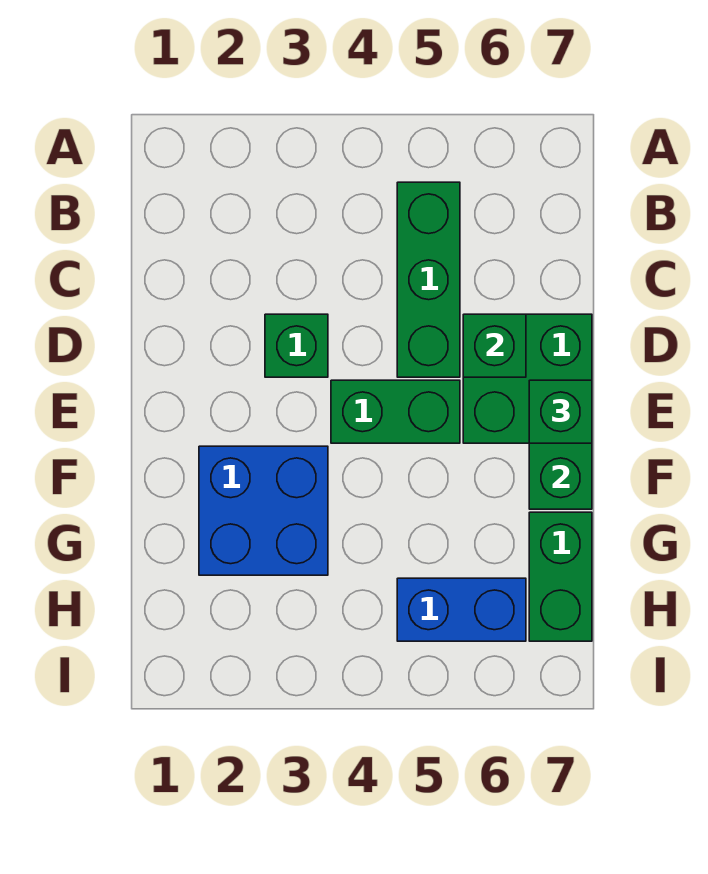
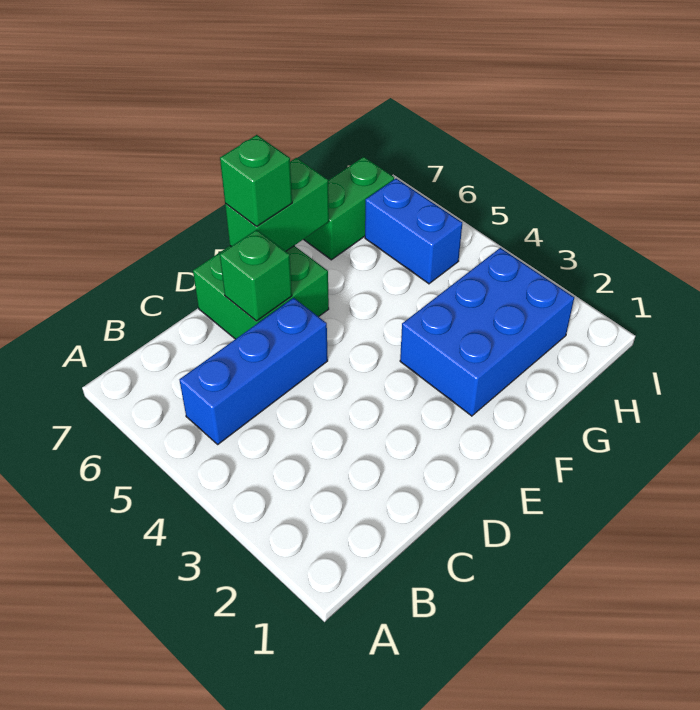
green brick B5:D5 level 1 -> blue brick B5:D5 level 1
green brick D3 level 1 -> none
green brick E4:E5 level 1 -> none
blue brick F2:G3 level 1 -> blue brick F2:H3 level 1

